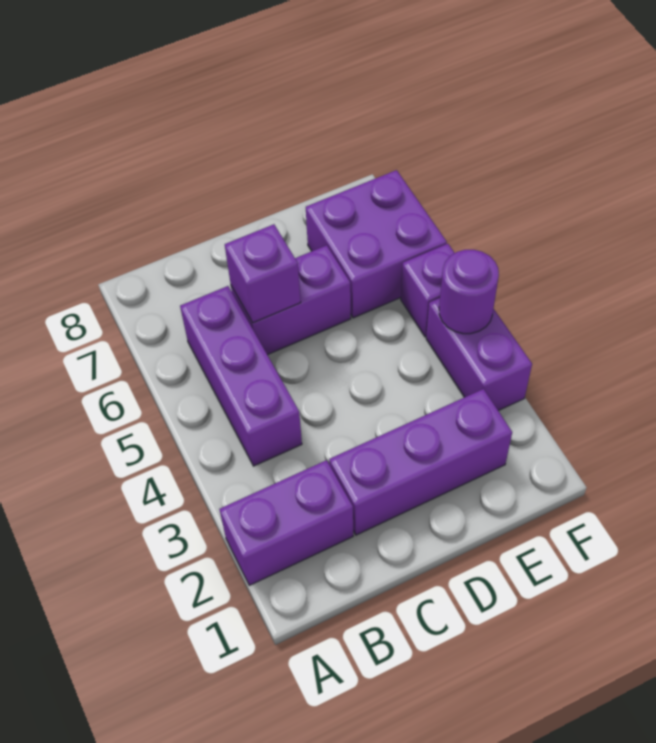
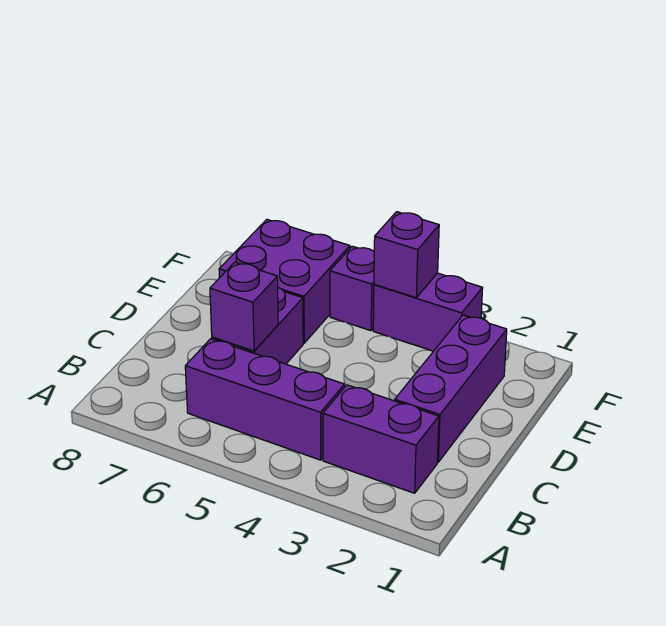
purple brick A2:B2 level 1 -> purple brick B2:B3 level 1
purple round brick F4 level 2 -> purple brick F4 level 2

